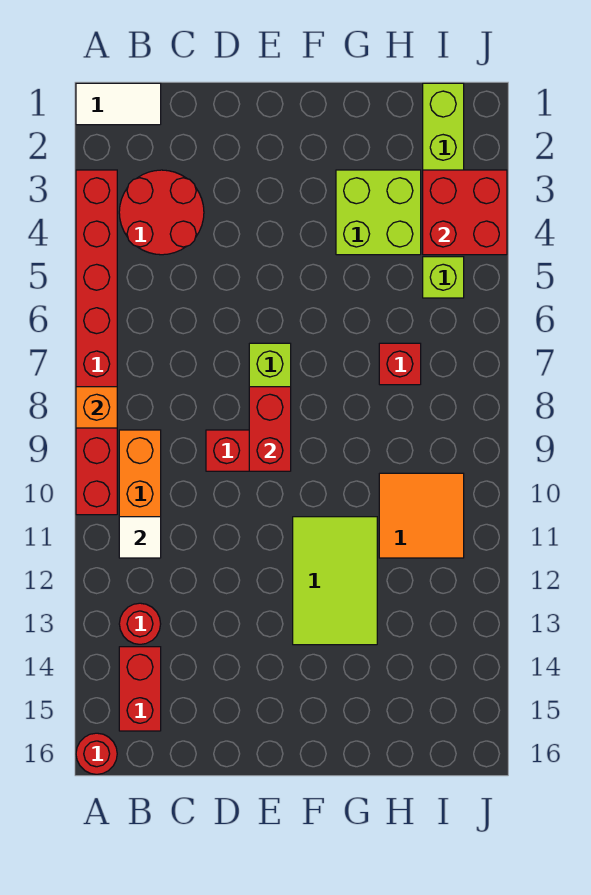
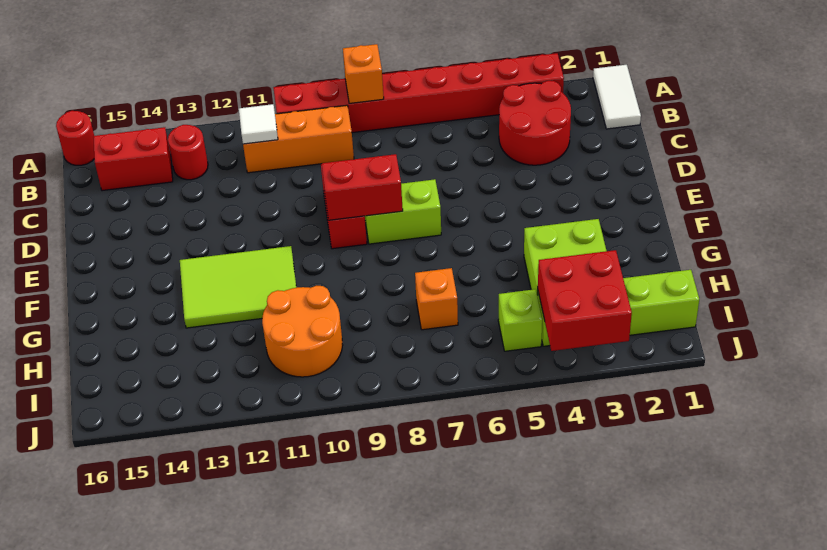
red brick H7 level 1 -> orange brick H7 level 1
orange tile H10:I11 level 1 -> orange round brick H10:I11 level 1

